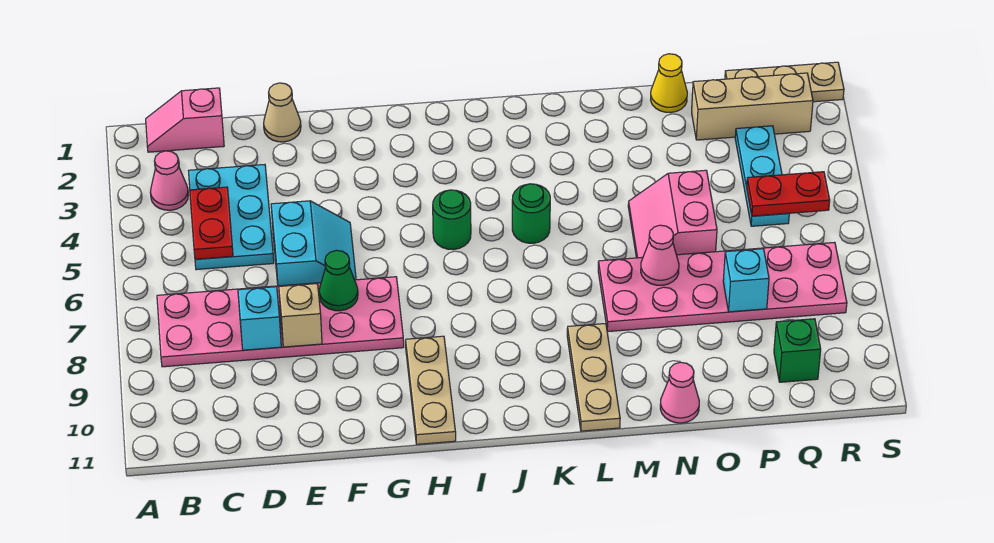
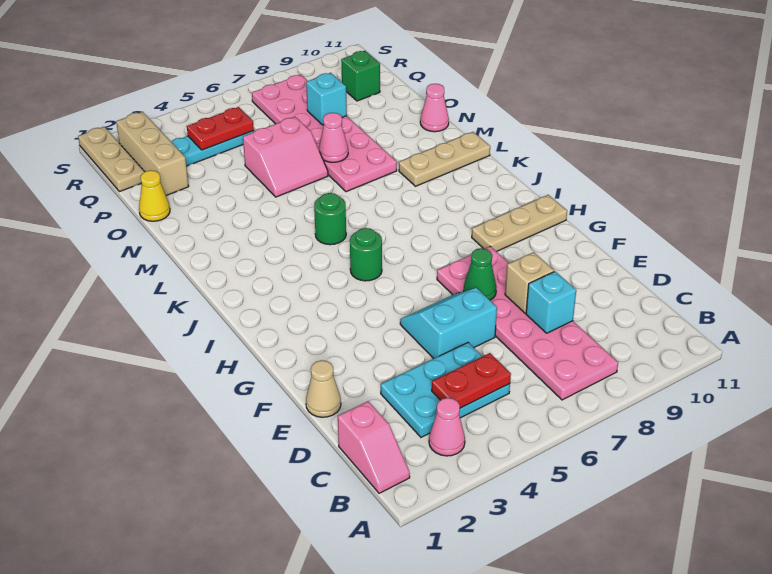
red plate Q5:R5 level 2 -> red plate Q4:Q5 level 2

